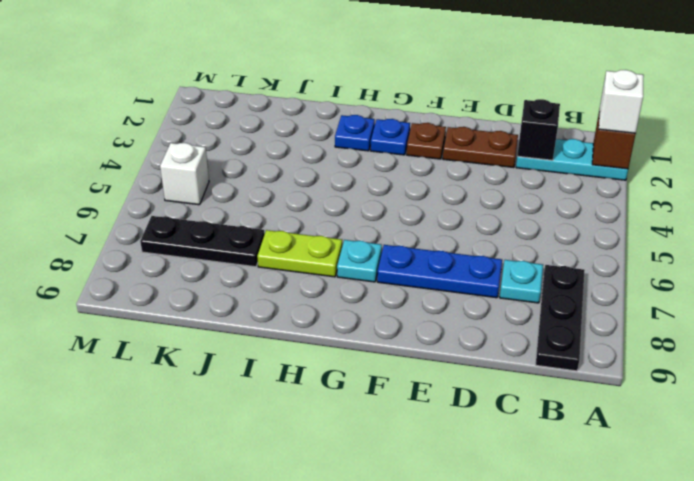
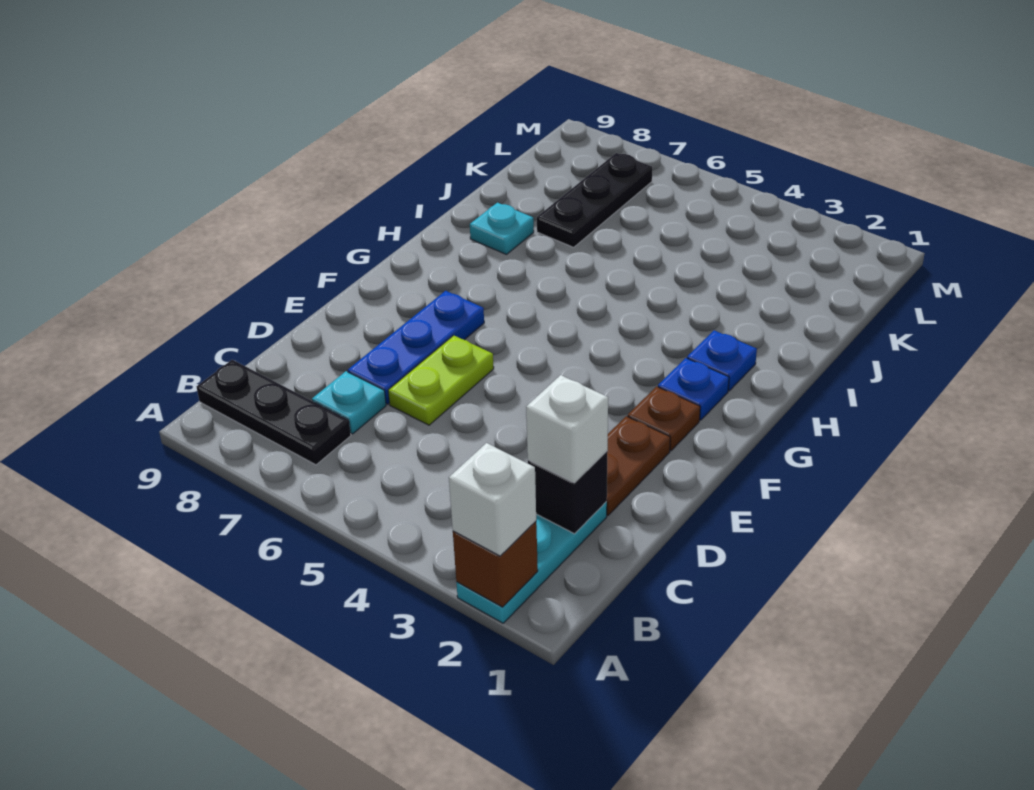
cyan plate G7 level 1 -> cyan plate I8 level 1
lime plate H7:I7 level 1 -> lime plate D6:E6 level 1
white brick L5 level 1 -> white brick C2 level 3

